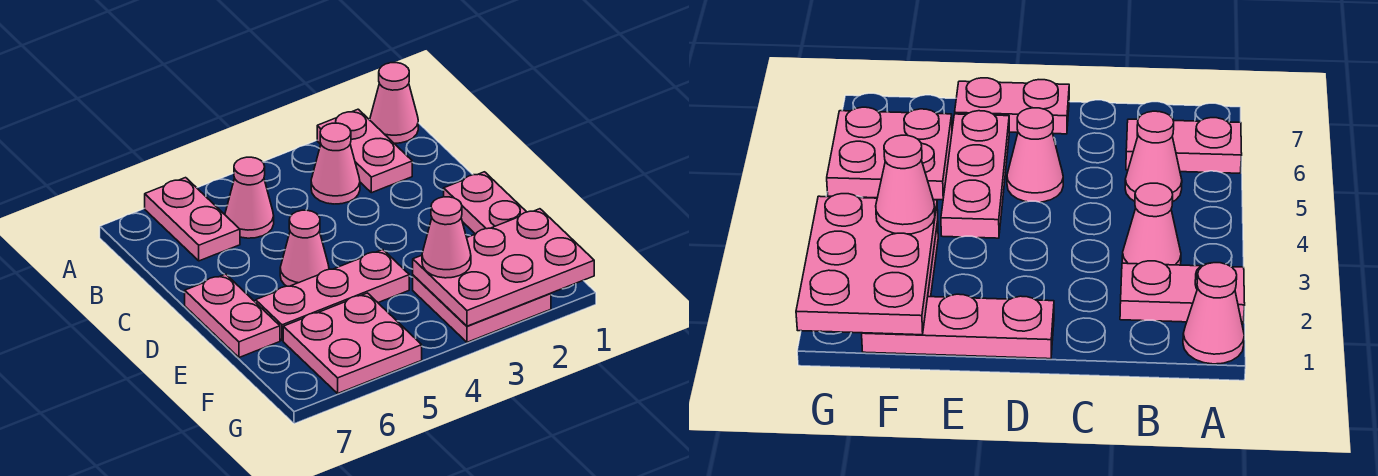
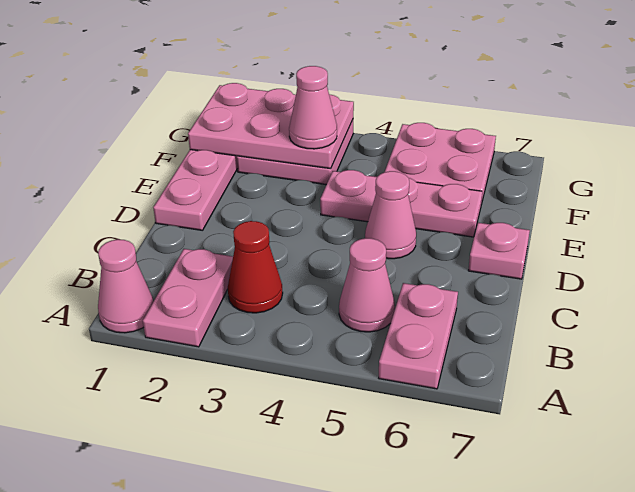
pink cone B3 level 1 -> red cone B3 level 1
pink plate D7:E7 level 1 -> pink plate D7 level 1

